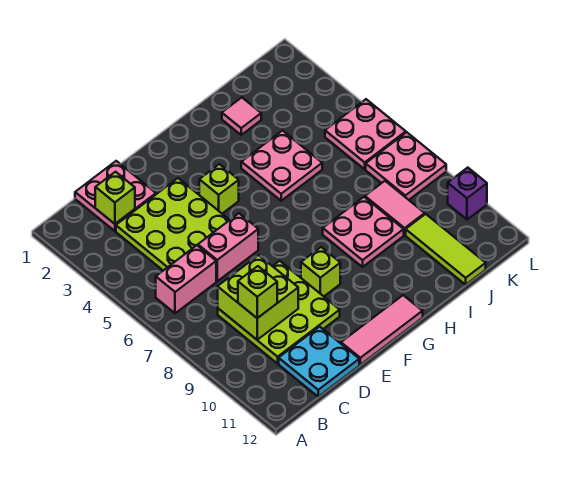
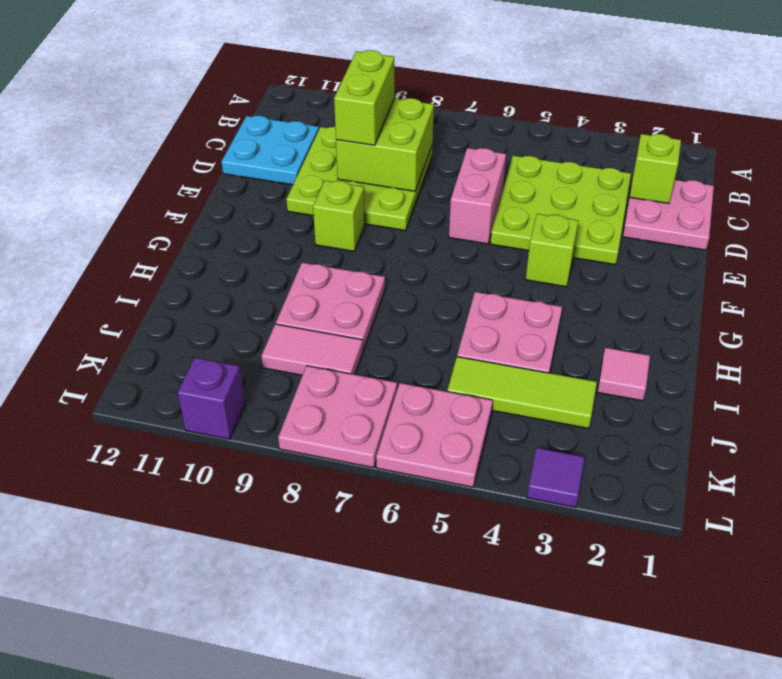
pink brick B6:C6 level 1 -> none
lime brick C9 level 3 -> lime brick C9:D9 level 3
pink tile E12:G12 level 1 -> none
lime tile J10:J12 level 1 -> lime tile J3:J5 level 1
none -> purple tile L3 level 1

